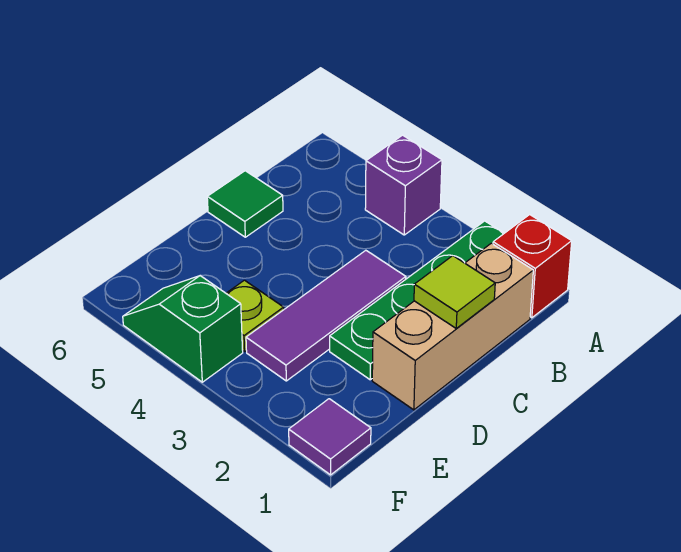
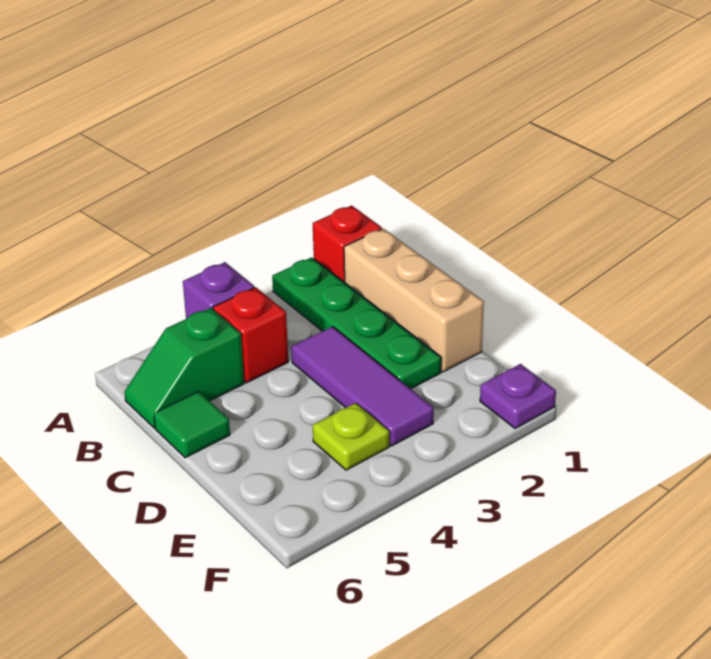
none -> red brick B4 level 1
lime tile C1 level 2 -> none
purple tile F1 level 1 -> purple plate F1 level 1
green slope F4:F5 level 1 top 4 -> green slope B5:B6 level 1 top 5

